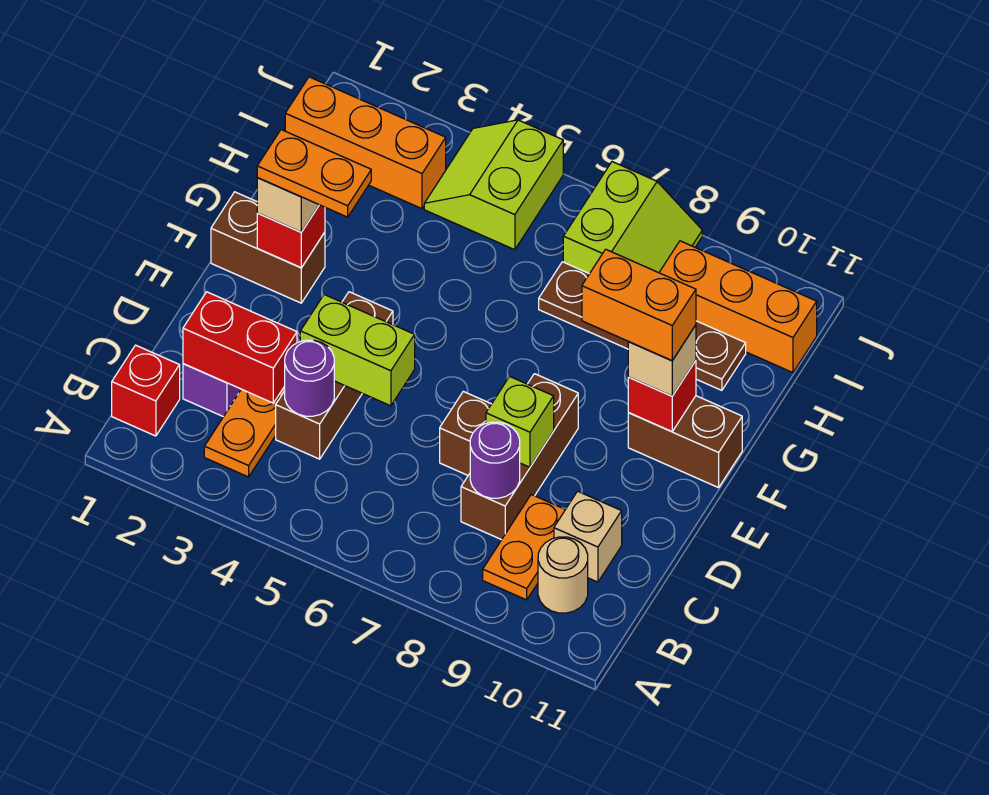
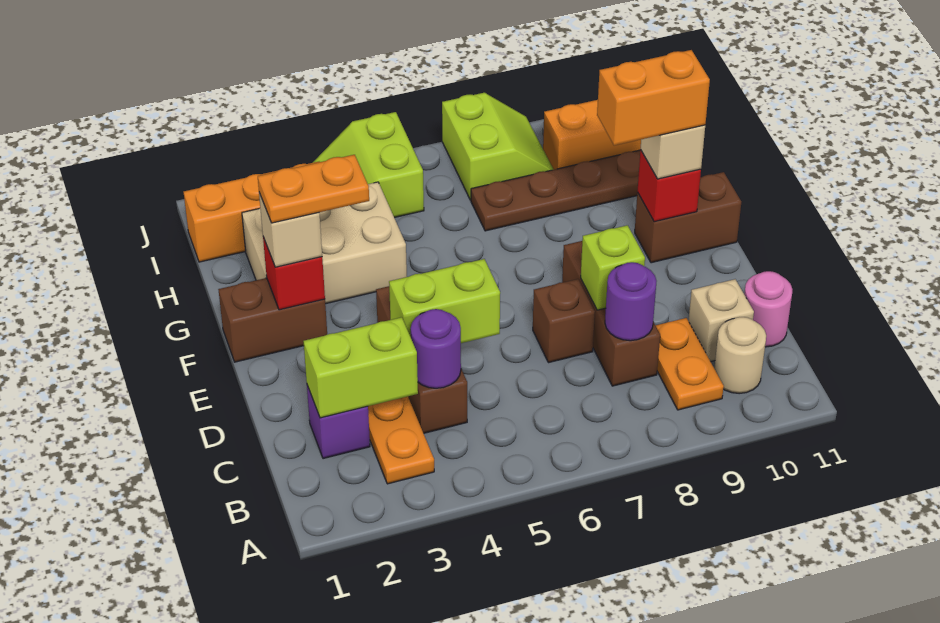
red brick B1 level 1 -> none
red brick C2:C3 level 2 -> lime brick C2:C3 level 2
none -> pink round brick C11 level 1
none -> tan brick G2:H4 level 1

